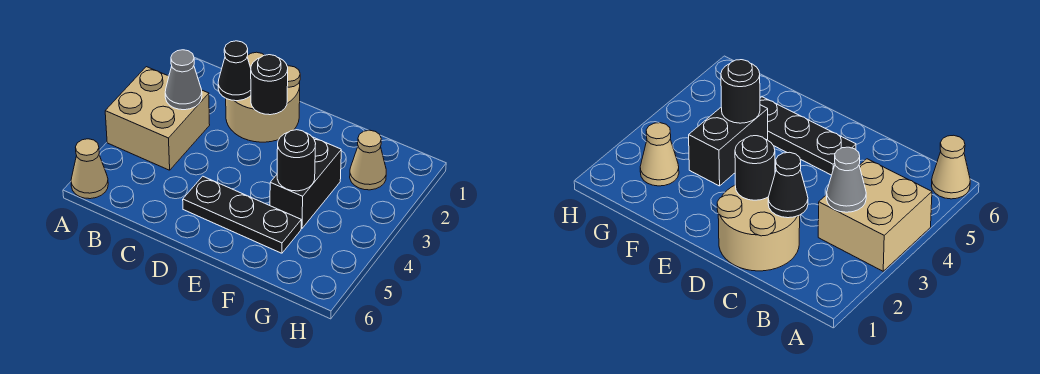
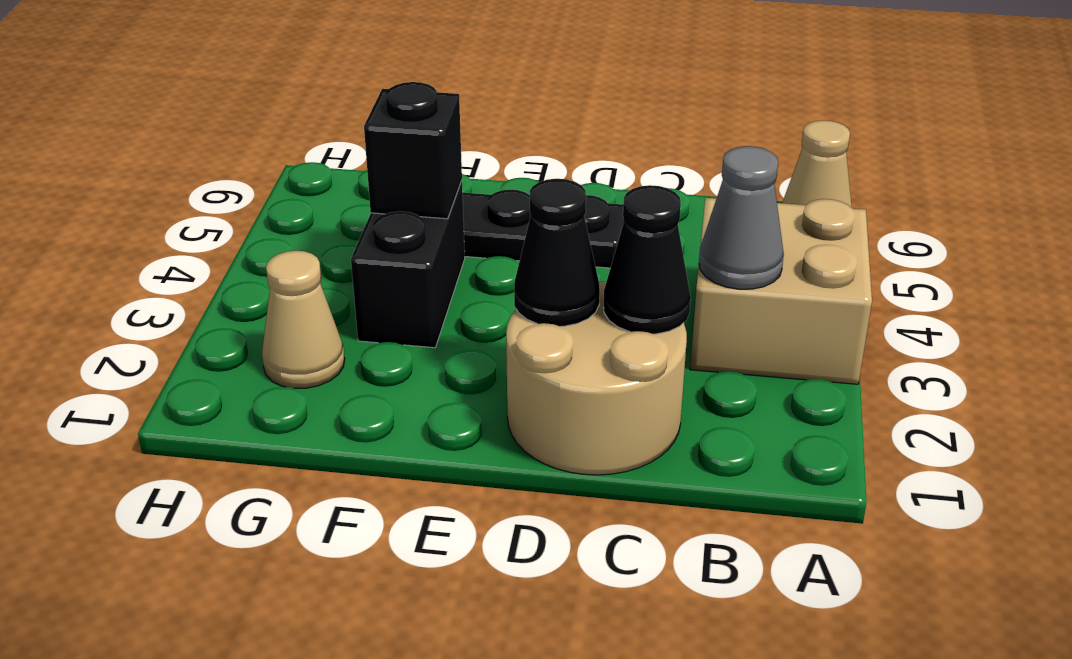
black round brick D2 level 2 -> black cone D2 level 2
black round brick F4 level 2 -> black brick F4 level 2

